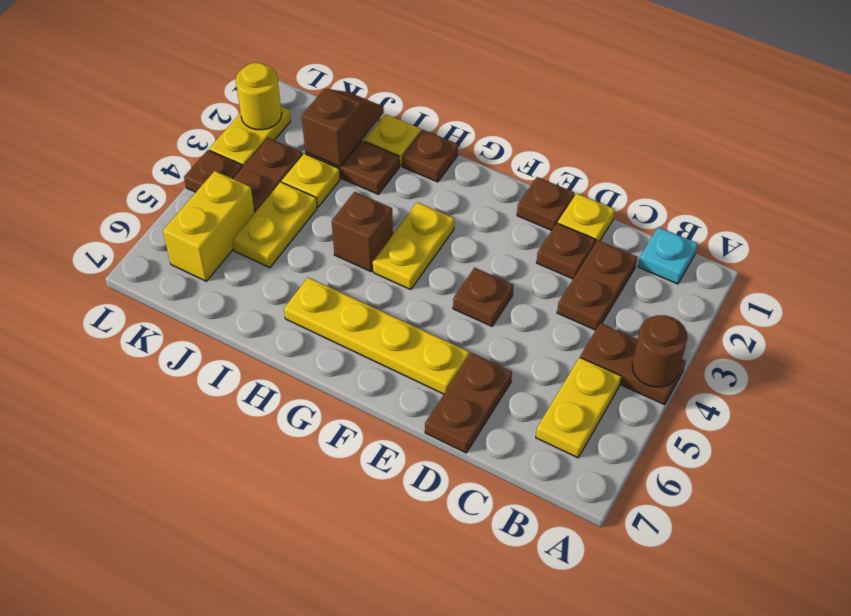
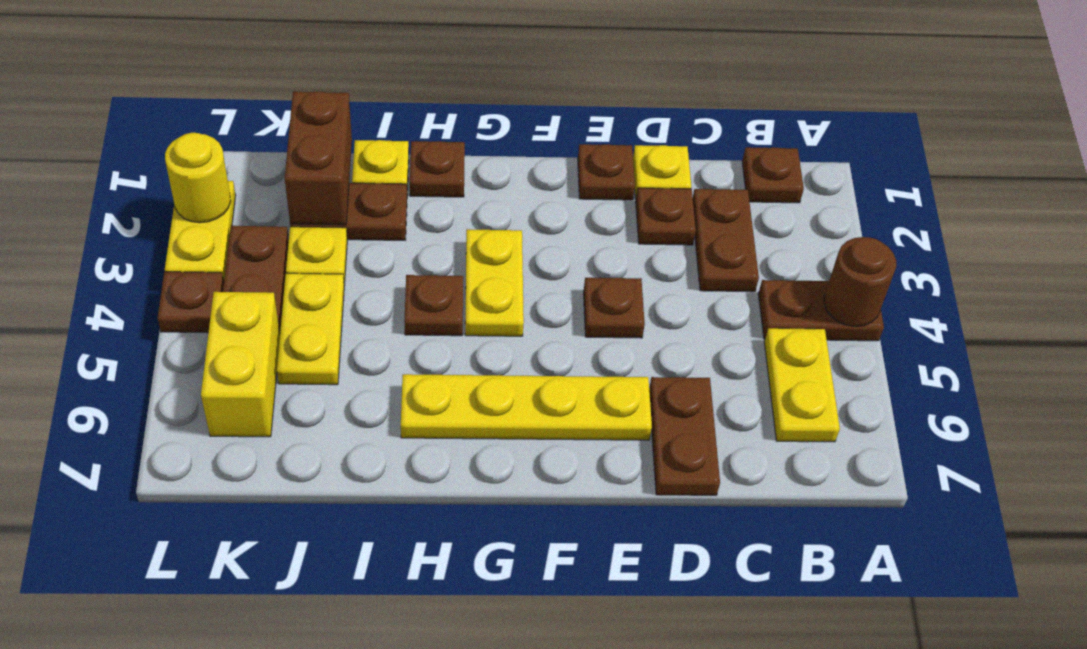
cyan plate B1 level 1 -> brown plate B1 level 1
brown brick H4 level 1 -> brown plate H4 level 1
brown slope J1:J2 level 2 top 2 -> brown brick J1:J2 level 2

